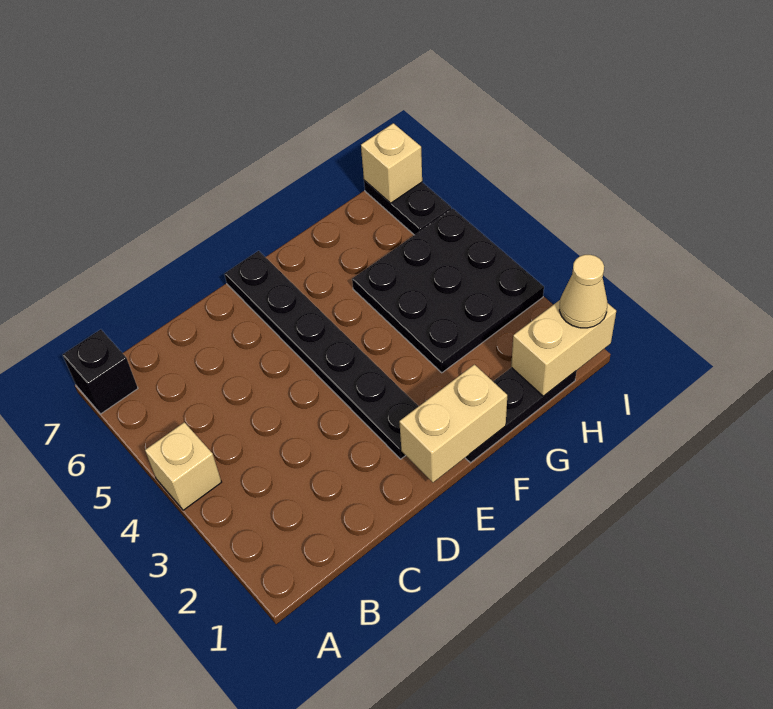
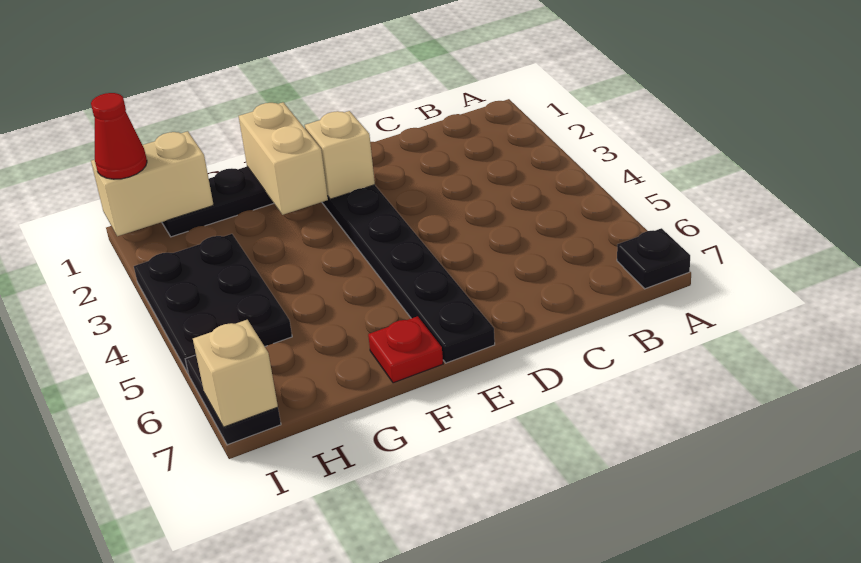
tan brick A4 level 1 -> tan brick E2 level 2
black brick A7 level 1 -> black plate A7 level 1
tan brick E1:F1 level 2 -> tan brick F1:F2 level 2
none -> red plate F7 level 1
black plate G3:I5 level 1 -> black plate H3:I5 level 1
tan cone I1 level 3 -> red cone I1 level 3

